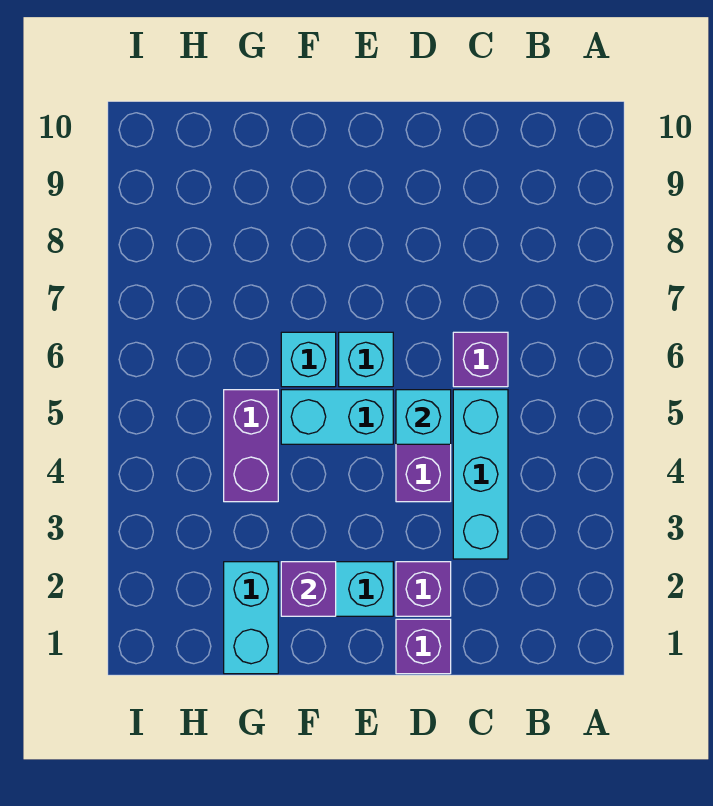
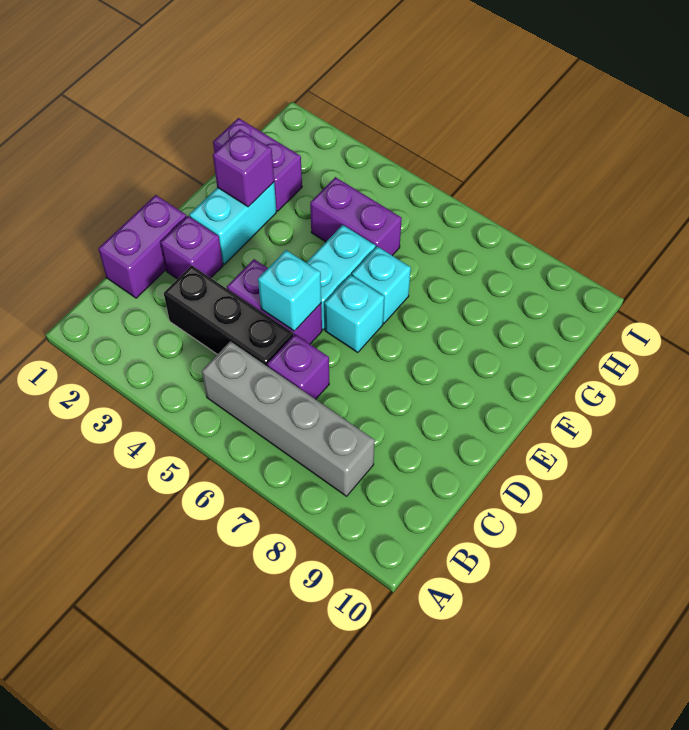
none -> grey brick B5:B8 level 1
cyan brick C3:C5 level 1 -> black brick C3:C5 level 1
purple brick D1 level 1 -> purple brick C1:D1 level 1
cyan brick G1:G2 level 1 -> purple brick G1:G2 level 1

